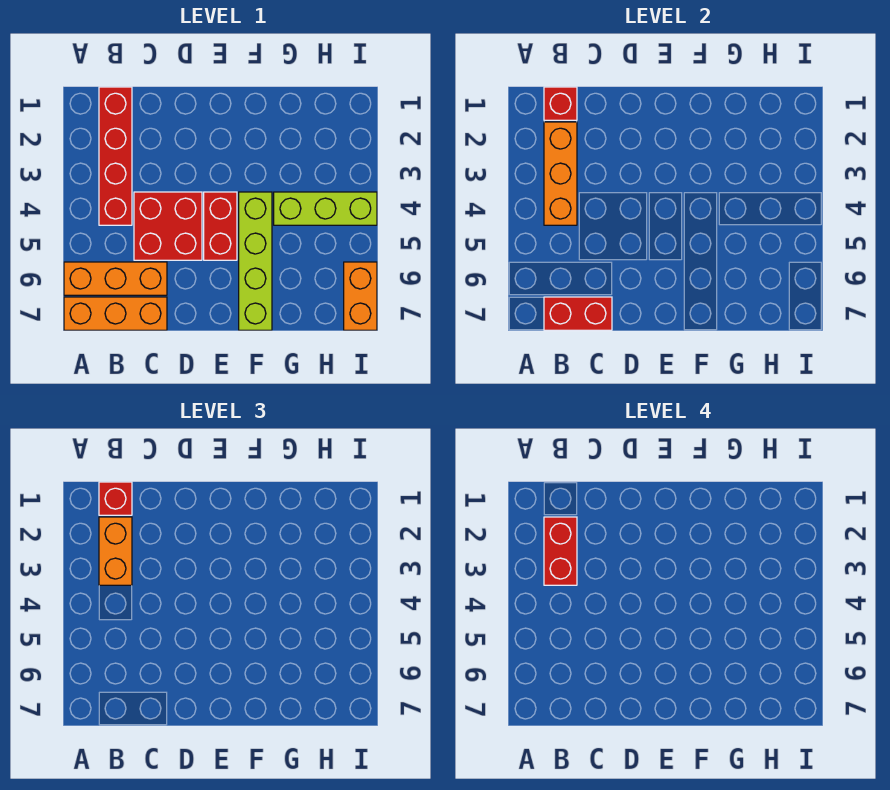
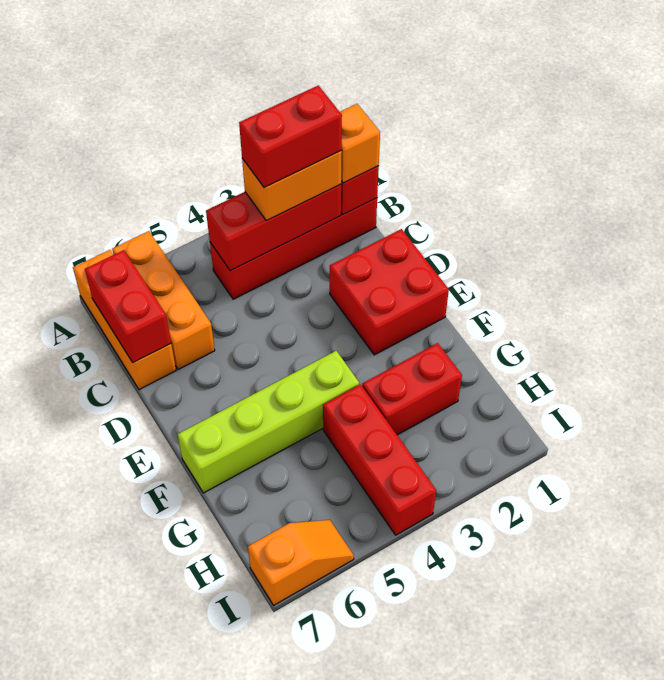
red brick B1 level 3 -> orange brick B1 level 3
orange brick B2:B4 level 2 -> red brick B2:B4 level 2
red brick C4:D5 level 1 -> red brick D1:E2 level 1
red brick E4:E5 level 1 -> red brick G2:G3 level 1
lime brick G4:I4 level 1 -> red brick G4:I4 level 1
orange brick I6:I7 level 1 -> orange slope I6:I7 level 1 top 7

